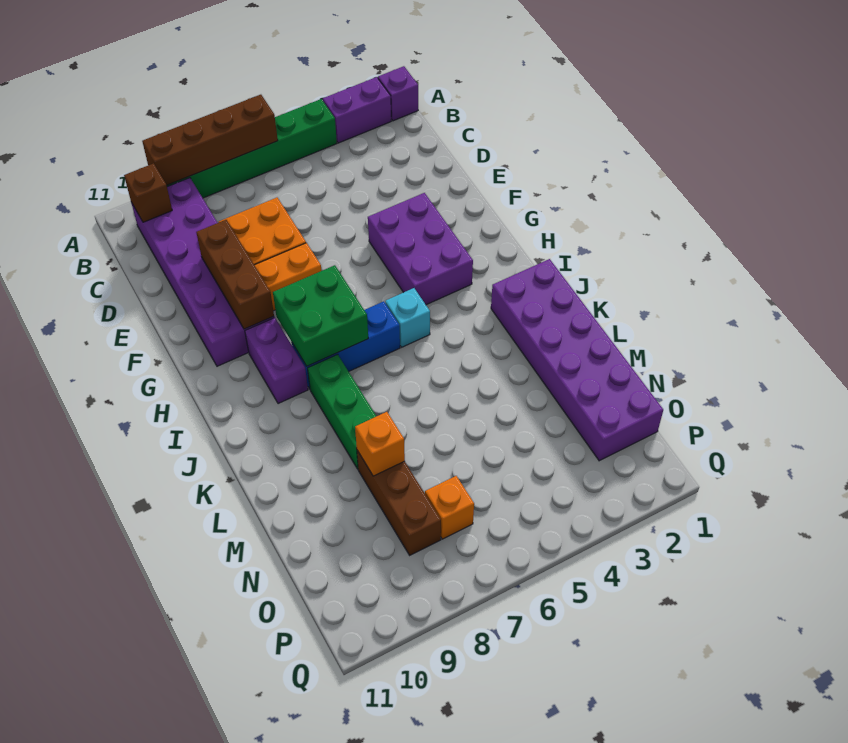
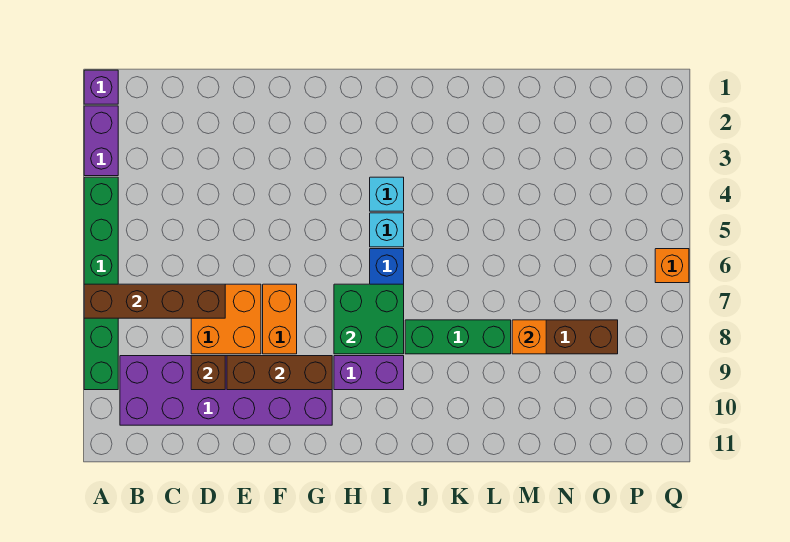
brown brick A6:A9 level 2 -> brown brick A7:D7 level 2
brown brick B10 level 2 -> brown brick D9 level 2
purple brick F3:H4 level 1 -> none
none -> cyan brick I4 level 1
purple brick J1:O2 level 1 -> none
orange brick O7 level 1 -> orange brick Q6 level 1

